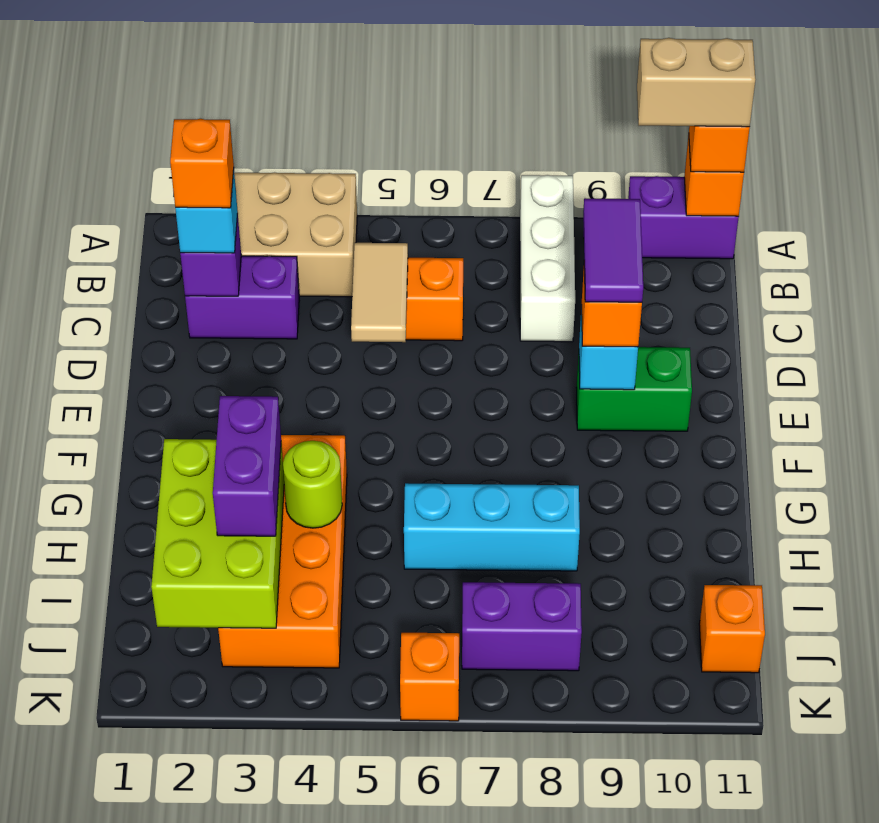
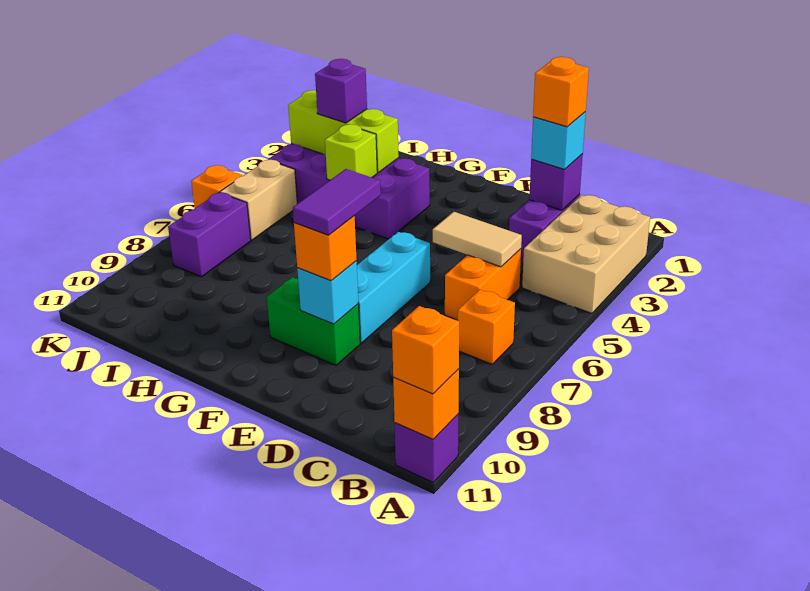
white brick A8:C8 level 1 -> none
purple brick A10:A11 level 1 -> purple brick A11 level 1
tan brick A10:A11 level 4 -> tan brick J5:J6 level 1
purple tile D9:E9 level 4 -> purple tile E8:E9 level 4
green brick E9:E10 level 1 -> green brick E9:F9 level 1
orange brick G3:J4 level 1 -> purple brick G3:J4 level 1
lime brick H2:J3 level 2 -> lime brick H3:J3 level 2
purple brick H3:I3 level 3 -> purple brick I3 level 3
lime round brick H4 level 2 -> lime brick H4 level 2
cyan brick H6:H8 level 1 -> cyan brick E6:E8 level 1
orange brick J11 level 1 -> orange brick B7 level 1

